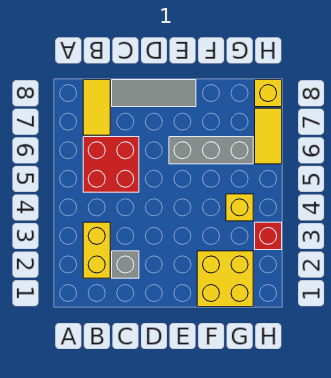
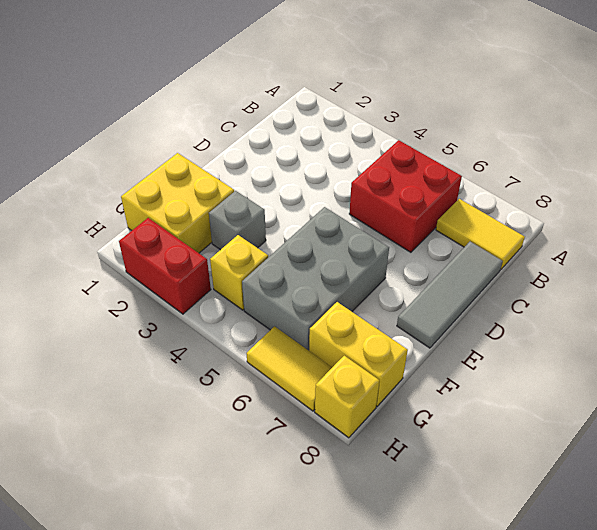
yellow brick B2:B3 level 1 -> yellow brick G7:G8 level 1
grey brick C2 level 1 -> grey brick F3 level 1
grey brick E6:G6 level 1 -> grey brick E5:G6 level 1
red brick H3 level 1 -> red brick H2:H3 level 1

